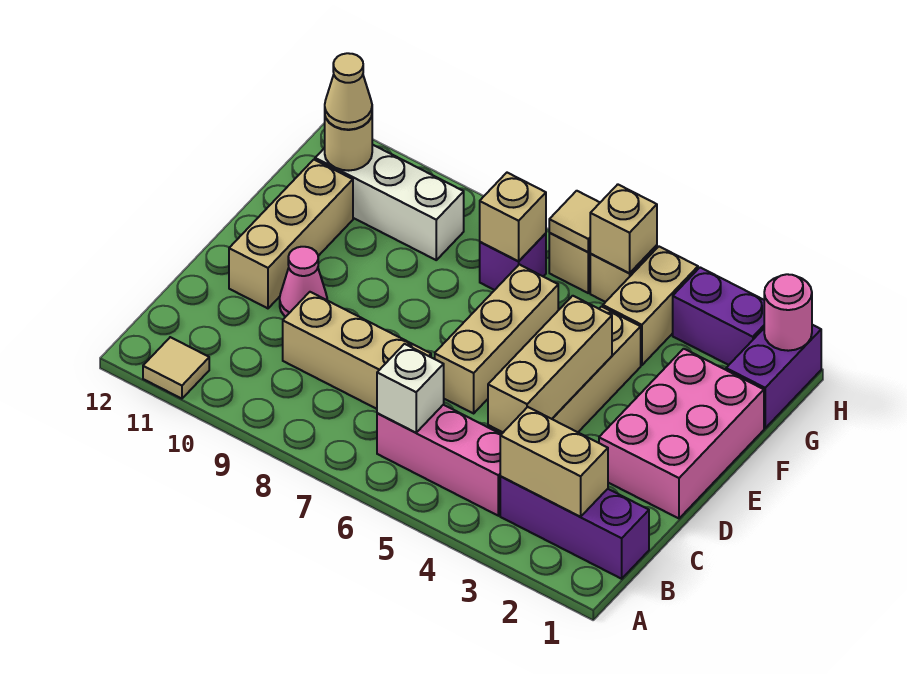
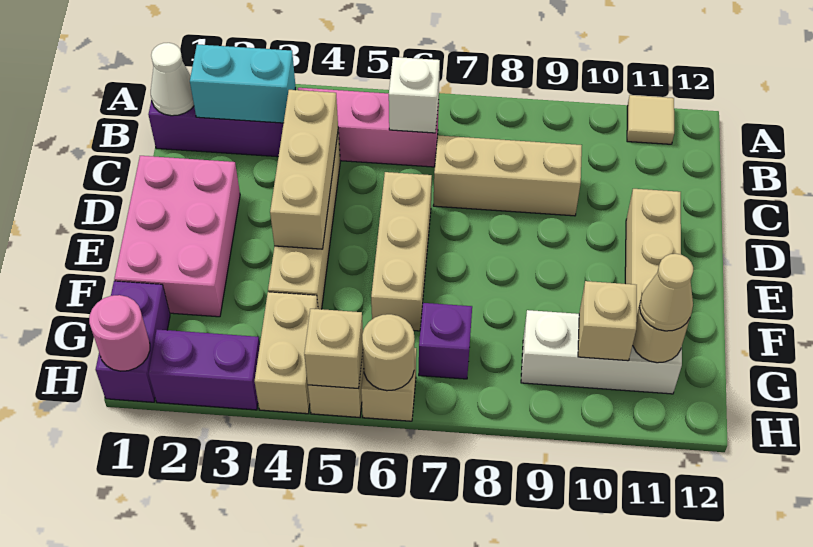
none -> white cone B1 level 2
tan brick B2:B3 level 2 -> cyan brick B2:B3 level 2
pink cone D10 level 1 -> none
tan brick G7 level 2 -> tan brick G10 level 2
tan tile H6 level 2 -> tan round brick H6 level 2

